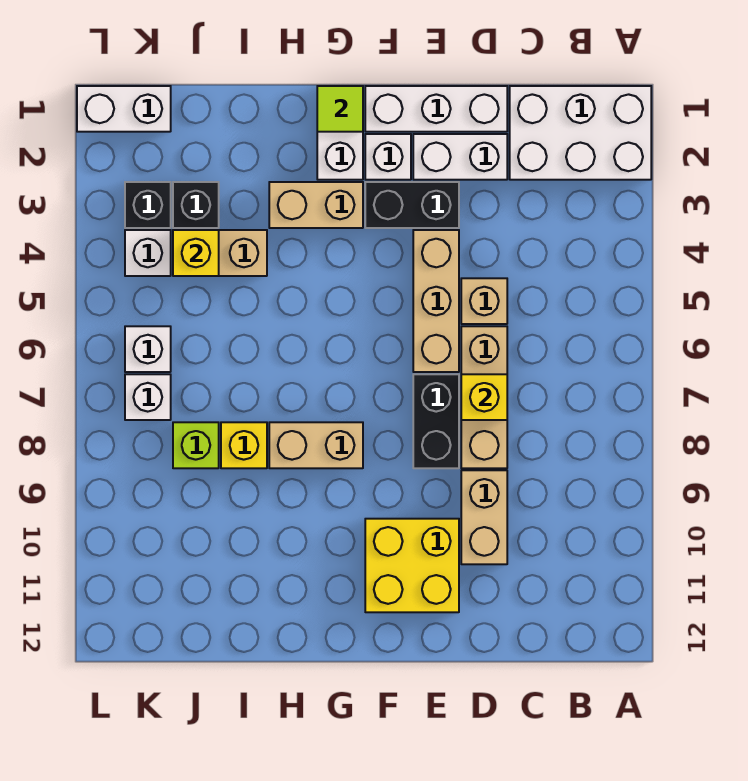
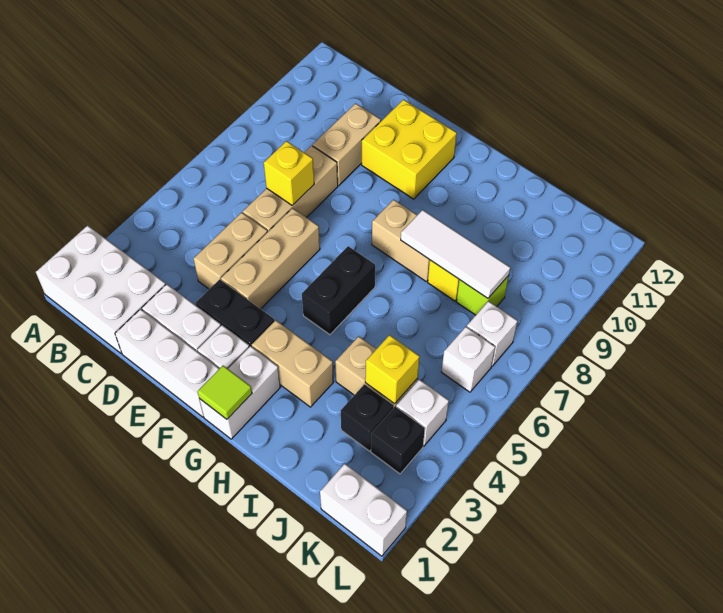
tan brick D5 level 1 -> tan brick D4:D5 level 1
black brick E7:E8 level 1 -> black brick G5:G6 level 1
none -> white tile H8:J8 level 2

